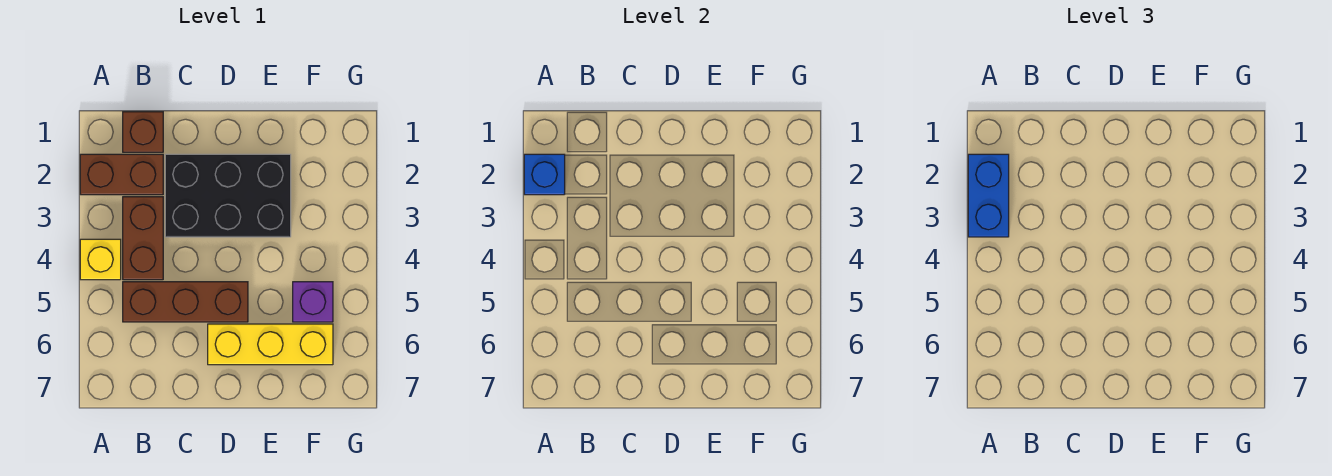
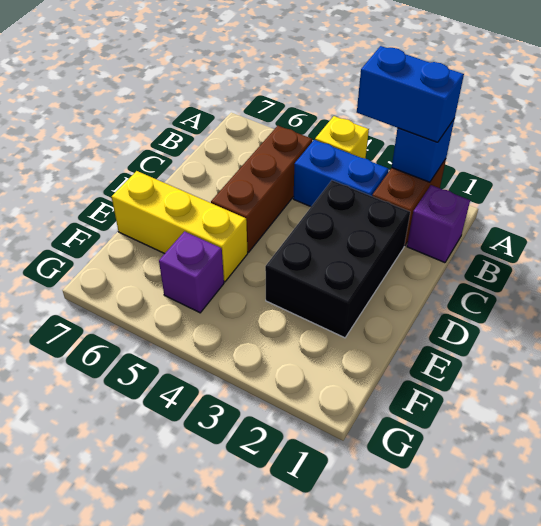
brown brick B1 level 1 -> purple brick B1 level 1
brown brick B3:B4 level 1 -> blue brick B3:B4 level 1
yellow brick D6:F6 level 1 -> yellow brick E5:E7 level 1

